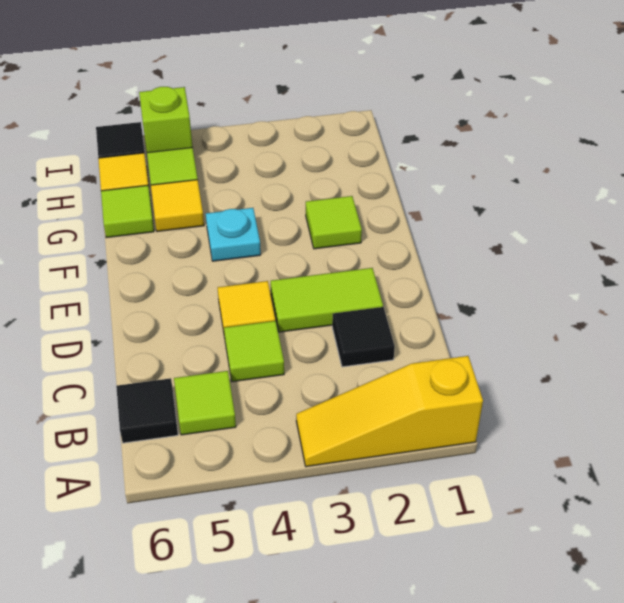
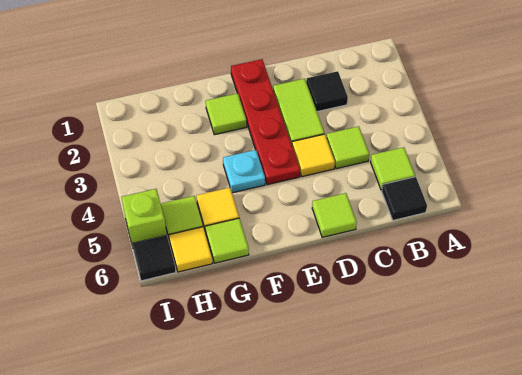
yellow slope A1:A3 level 1 top 1 -> none
none -> lime tile D6 level 1
none -> red plate E1:E4 level 1

